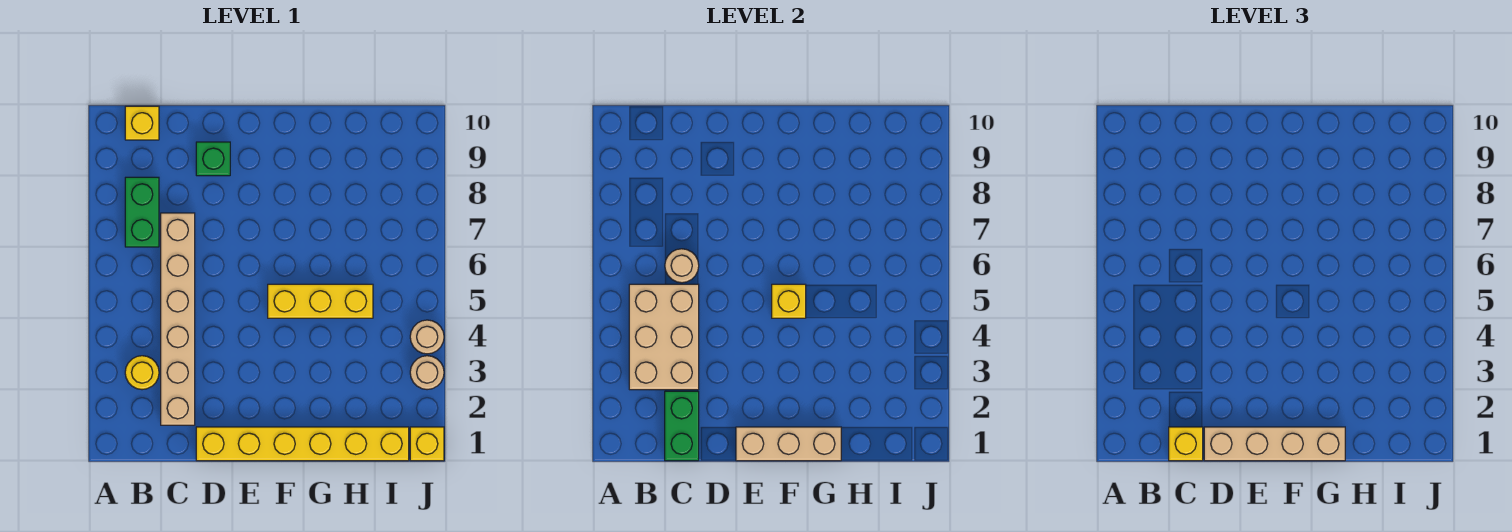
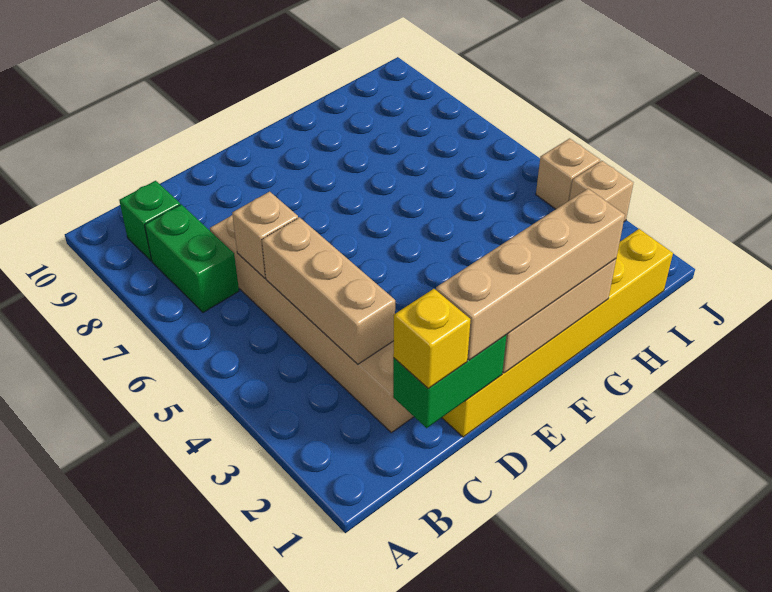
yellow round brick B3 level 1 -> none
tan brick B3:C5 level 2 -> tan brick C3:C5 level 2
yellow brick B10 level 1 -> none
green brick C1:C2 level 2 -> green brick C1:D1 level 2
tan round brick C6 level 2 -> tan brick C6 level 2
green brick D9 level 1 -> green brick B9 level 1
yellow brick F5:H5 level 1 -> none
yellow brick F5 level 2 -> none
yellow brick J1 level 1 -> none
tan round brick J3 level 1 -> tan brick J3 level 1
tan round brick J4 level 1 -> tan brick J4 level 1

